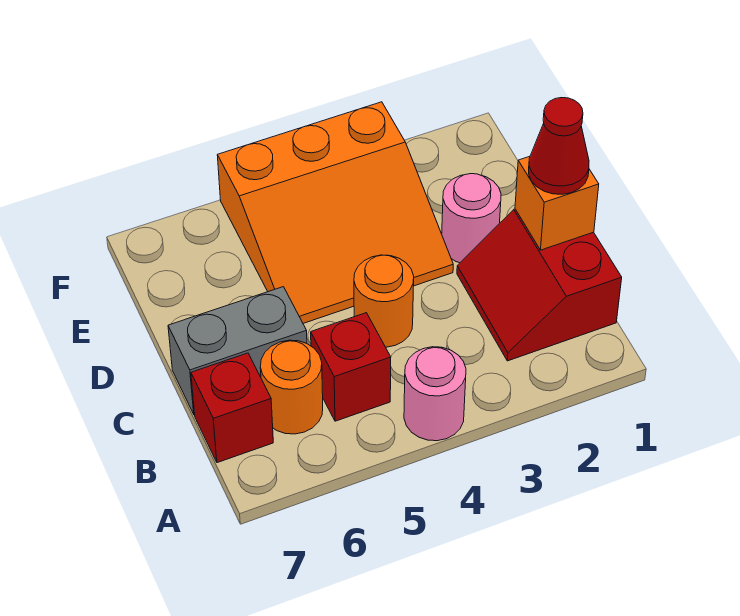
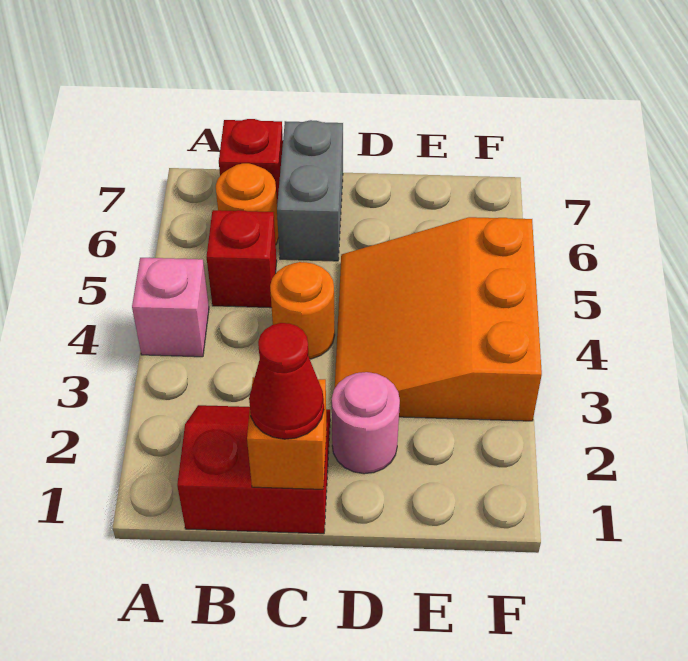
pink round brick A4 level 1 -> pink brick A4 level 1

